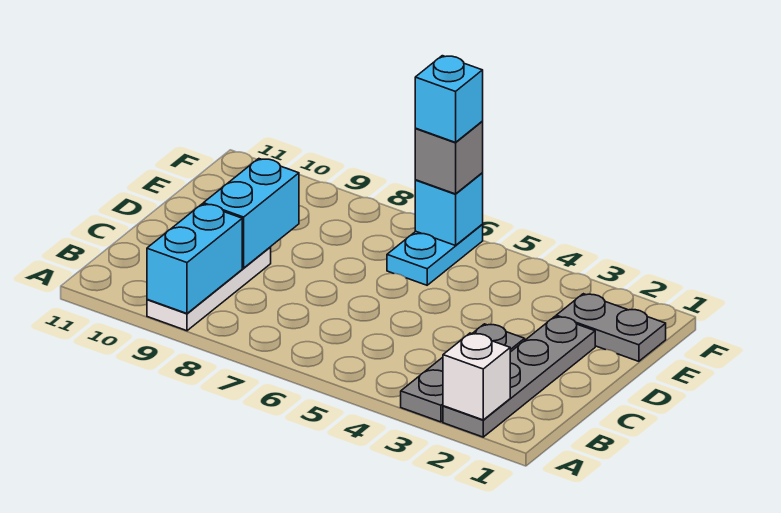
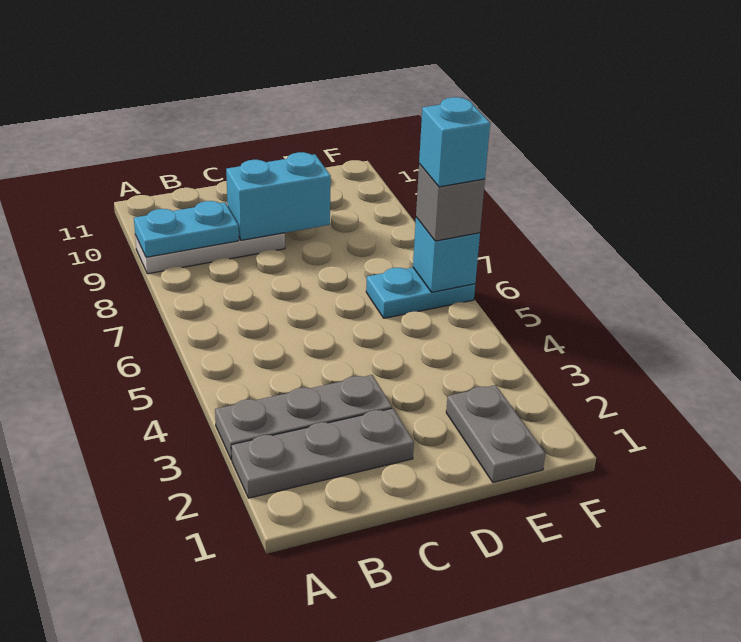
grey plate A2:D2 level 1 -> grey plate A2:C2 level 1
white brick A2 level 2 -> none
cyan brick A9:B9 level 2 -> cyan plate A9:B9 level 2

